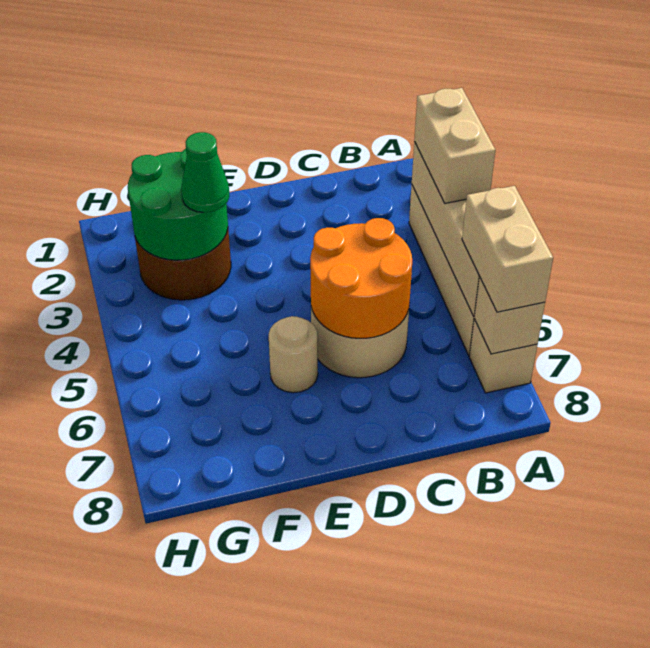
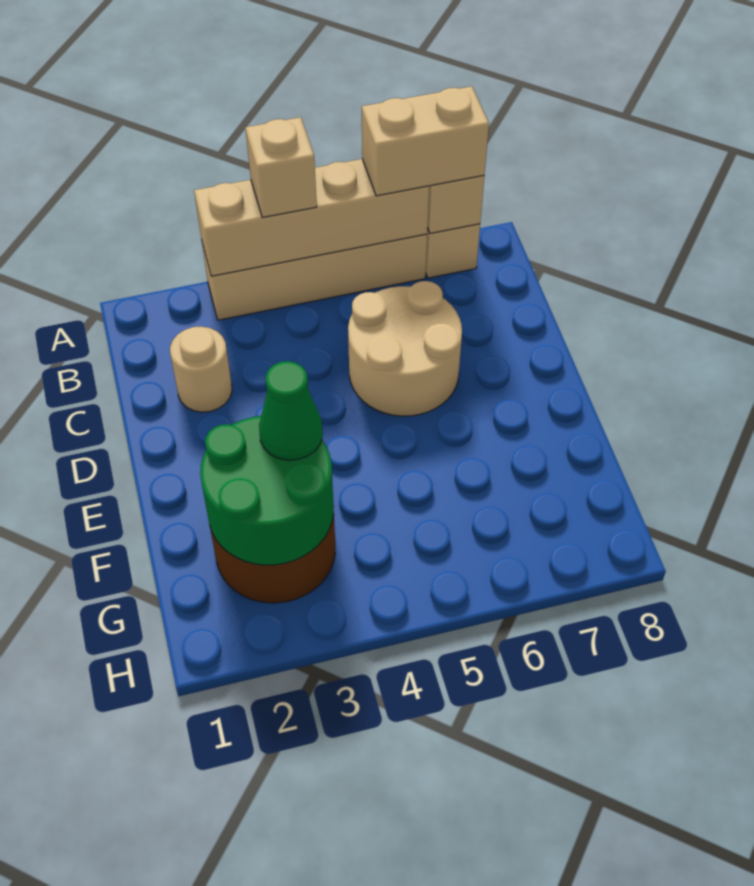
tan brick A3:A4 level 3 -> tan brick A4 level 3
orange round brick C5:D6 level 2 -> none
tan round brick E6 level 1 -> tan round brick C2 level 1

